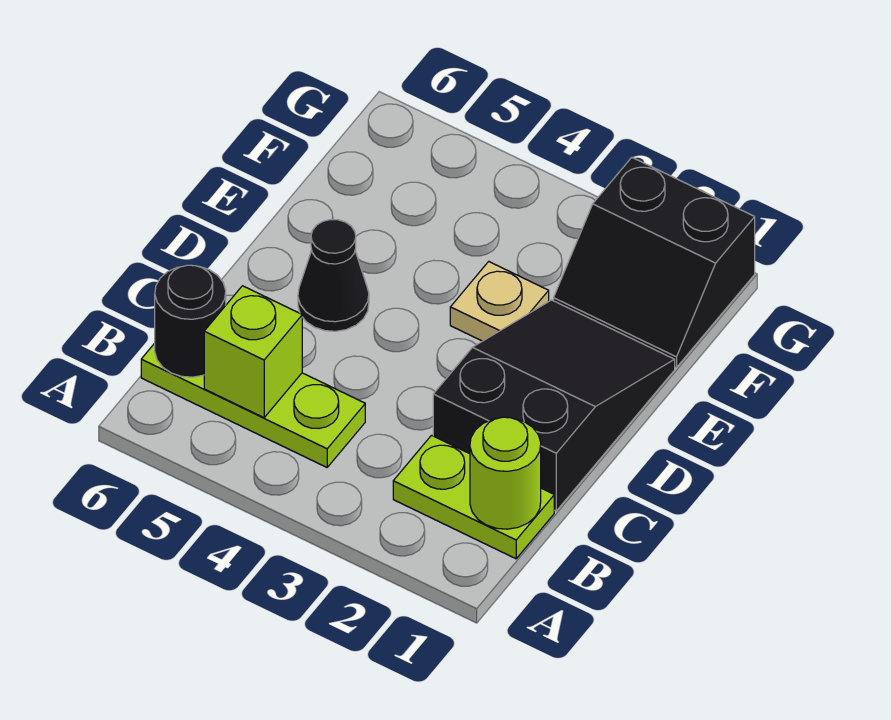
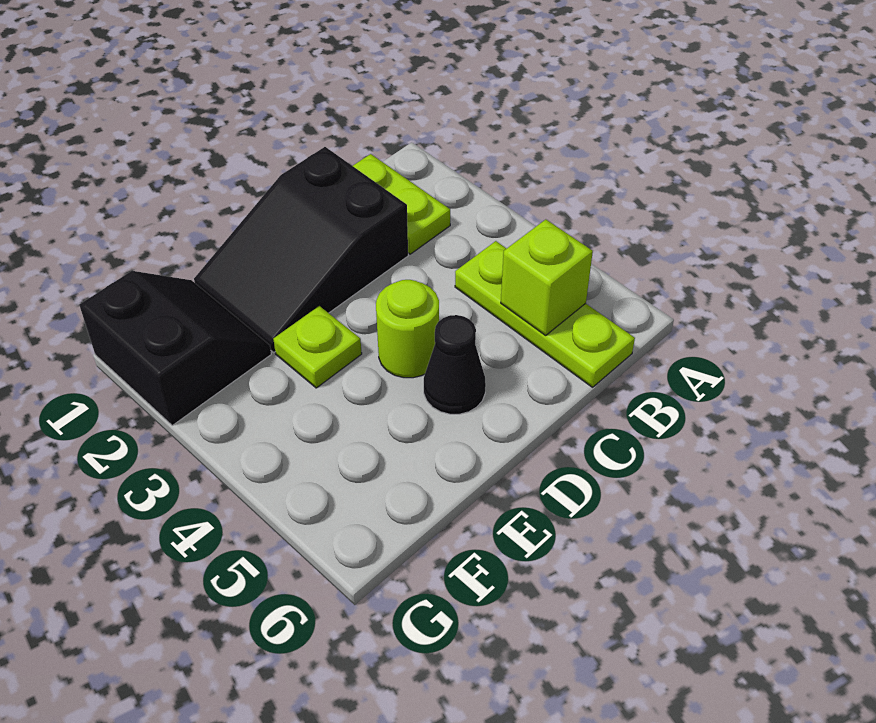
lime round brick B1 level 2 -> lime round brick D4 level 1
black round brick B6 level 2 -> none
tan plate E3 level 1 -> lime plate E3 level 1

